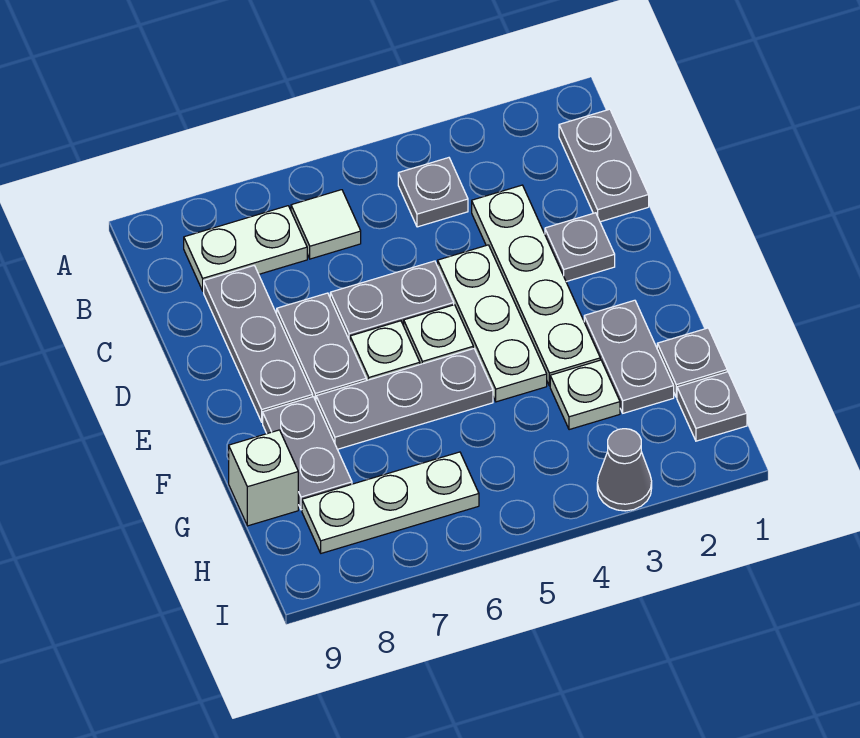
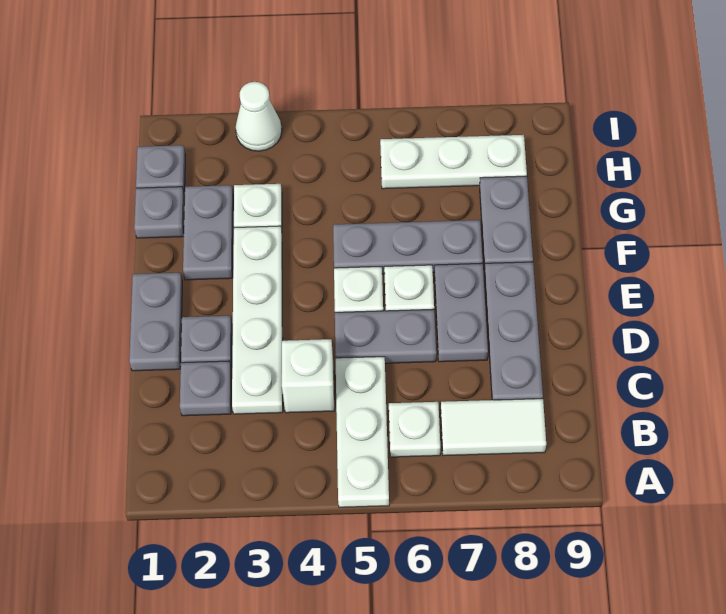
grey plate B1:C1 level 1 -> grey plate D1:E1 level 1
grey plate B4 level 1 -> grey plate C2 level 1
white tile B6 level 1 -> white plate B6 level 1
white plate B7:B8 level 1 -> white tile B7:B8 level 1
white plate D4:F4 level 1 -> white plate A5:C5 level 1
white brick G9 level 1 -> white brick C4 level 1
grey cone I3 level 1 -> white cone I3 level 1

